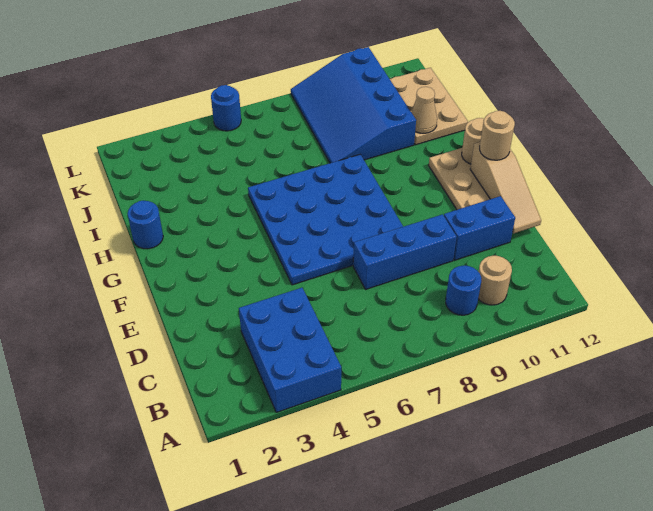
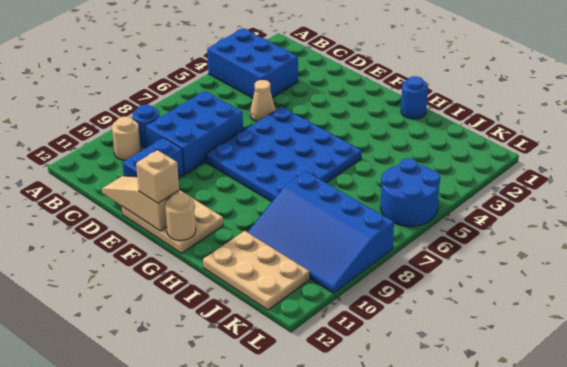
blue brick D7:D9 level 1 -> blue brick C7:D9 level 1
tan round brick F12 level 3 -> tan brick F12 level 3
blue slope I8:L10 level 1 top 10 -> blue slope I8:L10 level 1 top 8
tan cone I11 level 2 -> tan cone D5 level 1
blue round brick L5 level 1 -> blue round brick K5:L6 level 1

